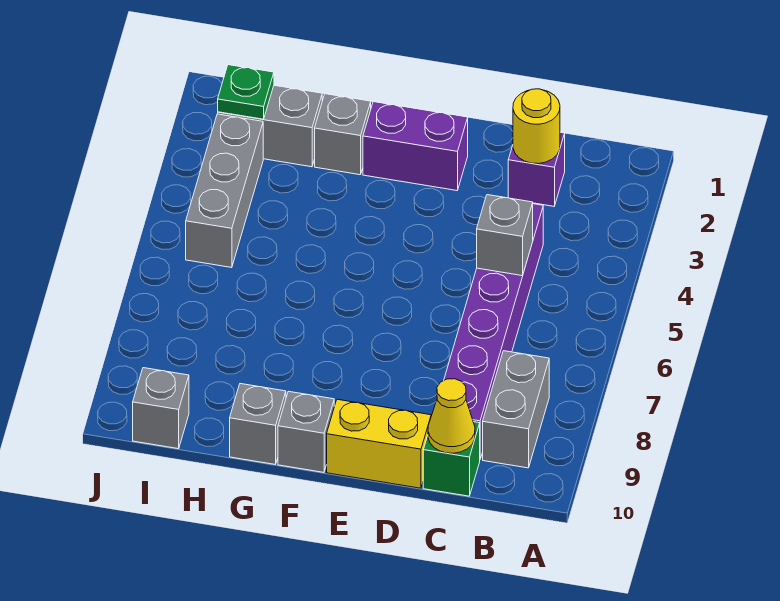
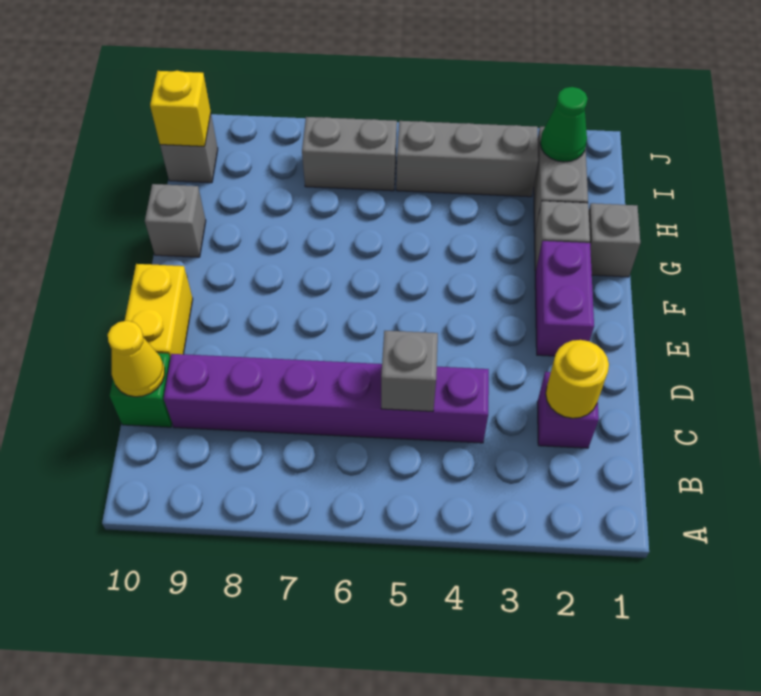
grey brick B8:B9 level 1 -> grey brick I6:I7 level 1
grey brick F10 level 1 -> grey brick G1 level 1
green plate I2 level 2 -> green cone I2 level 2
none -> yellow brick I10 level 2

